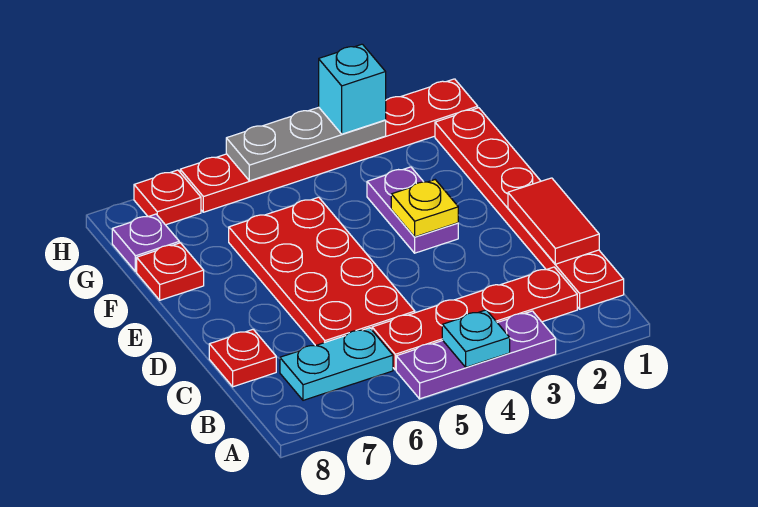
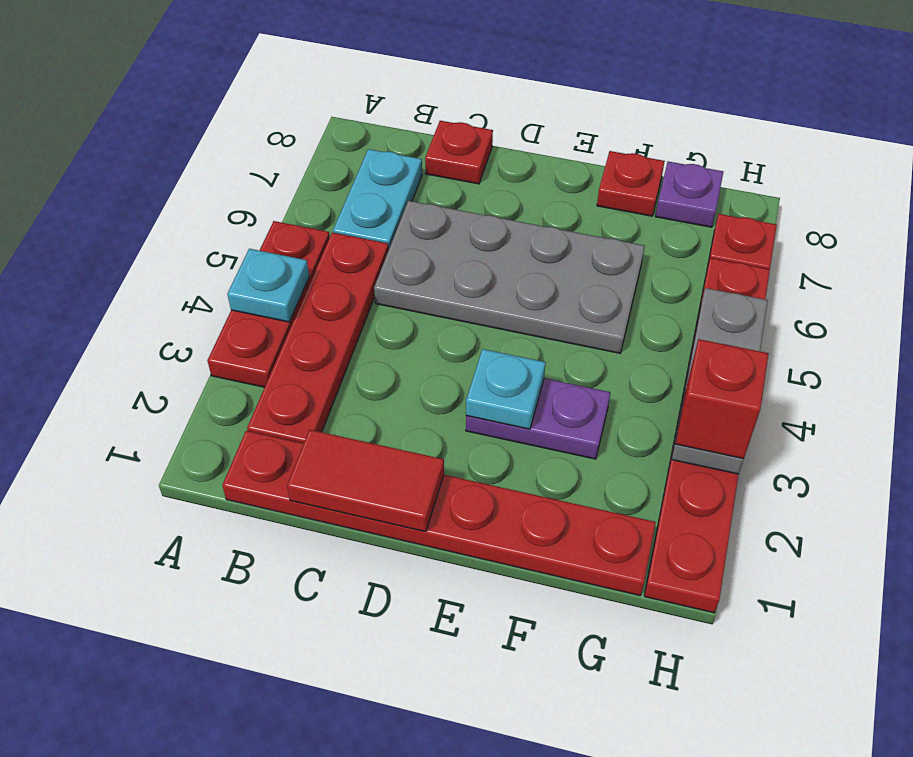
purple plate A3:A5 level 1 -> red plate A3:A5 level 1
red plate C5:F6 level 1 -> grey plate C5:F6 level 1
yellow plate E3 level 2 -> cyan plate E3 level 2
cyan brick H3 level 3 -> red brick H3 level 3

